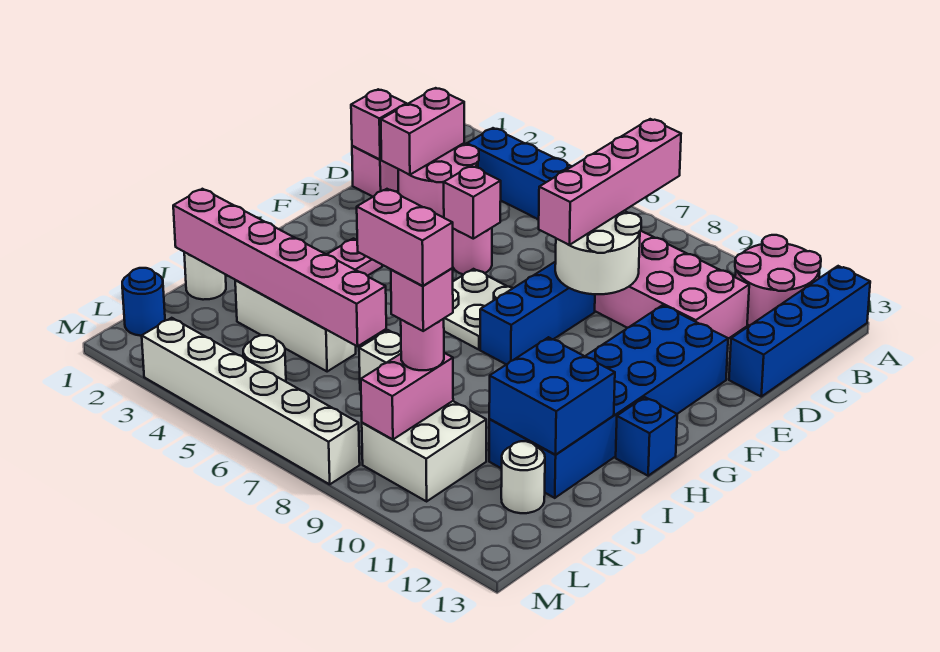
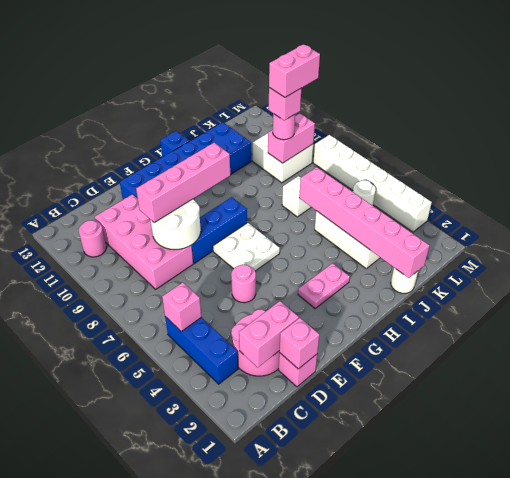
pink round brick A11:B12 level 1 -> pink round brick B11 level 1
blue brick A13:D13 level 1 -> none
pink brick B8:E8 level 3 -> pink brick D9:G9 level 3
pink brick E5 level 2 -> pink brick B5 level 2
blue brick I11:J12 level 2 -> none
pink brick K8:K9 level 5 -> pink brick K9:L9 level 5
white round brick K12 level 1 -> none
blue round brick L1 level 1 -> none

